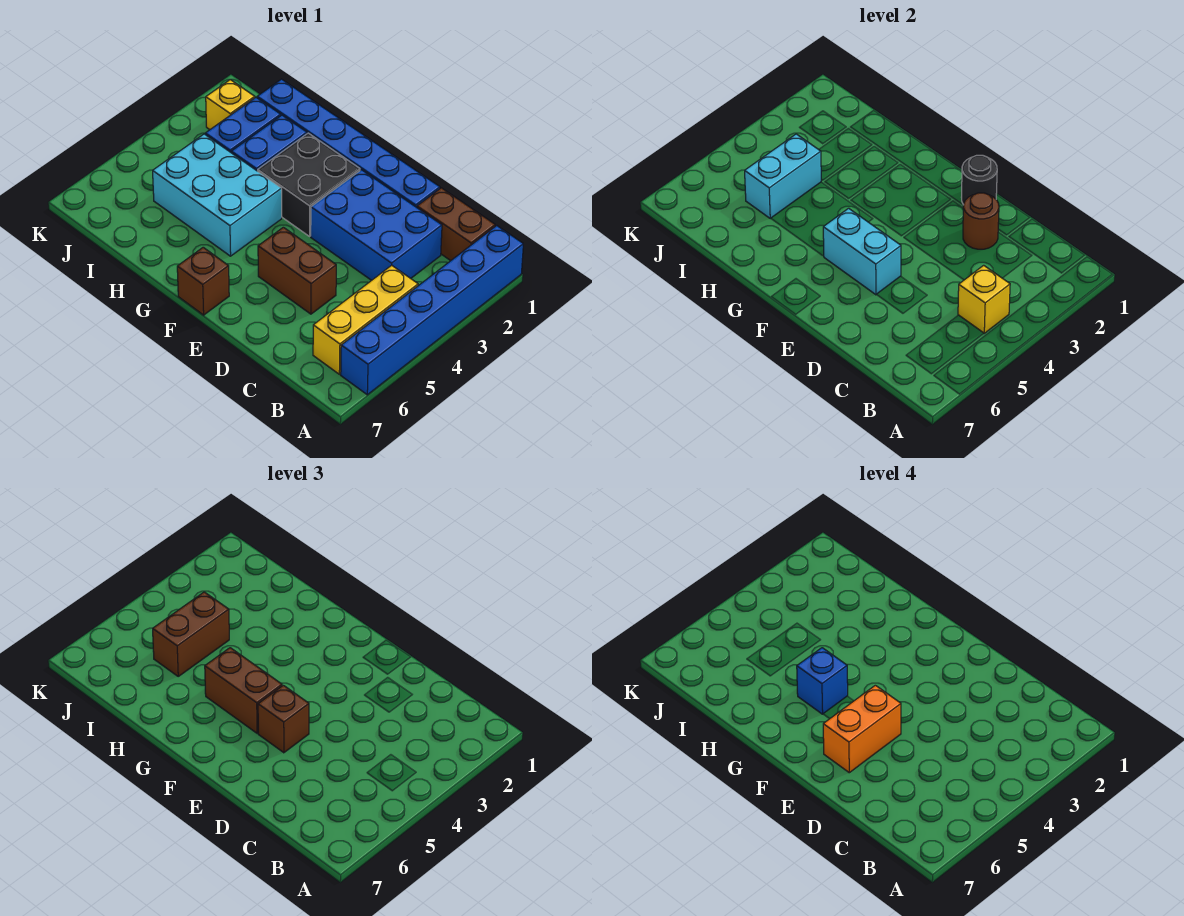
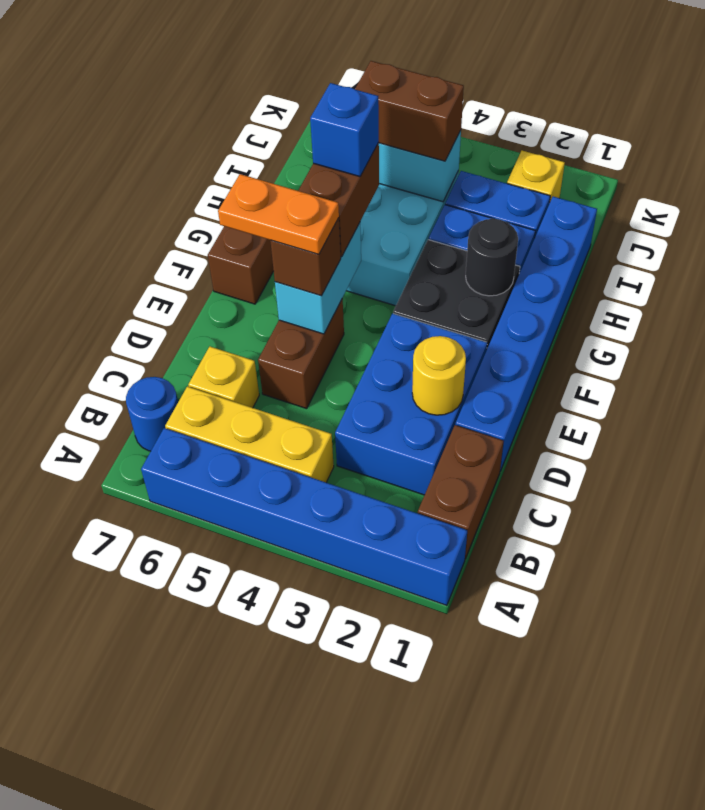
yellow brick B4 level 2 -> yellow brick C6 level 1
none -> blue round brick B7 level 1
brown round brick D2 level 2 -> yellow round brick D2 level 2
black round brick E1 level 2 -> black round brick G2 level 2
orange brick E5:E6 level 4 -> orange plate E5:E6 level 4

